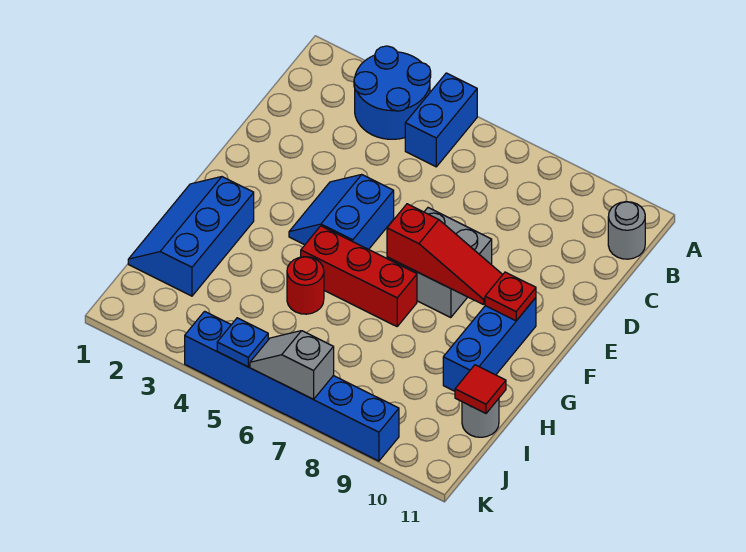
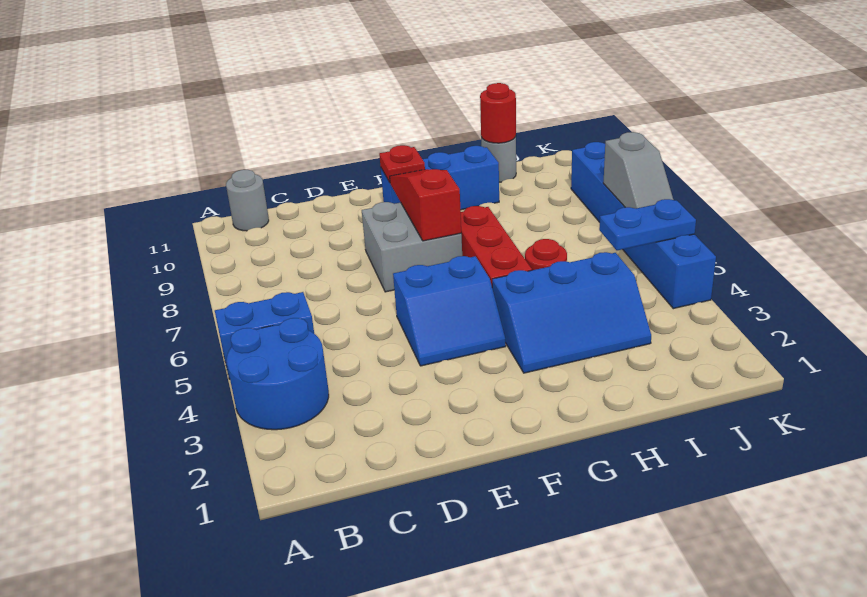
blue slope G1:I2 level 1 top 2 -> blue slope G3:I4 level 1 top 4
red tile I11 level 2 -> red round brick I11 level 2
blue plate K5 level 2 -> blue plate J5:K5 level 2

